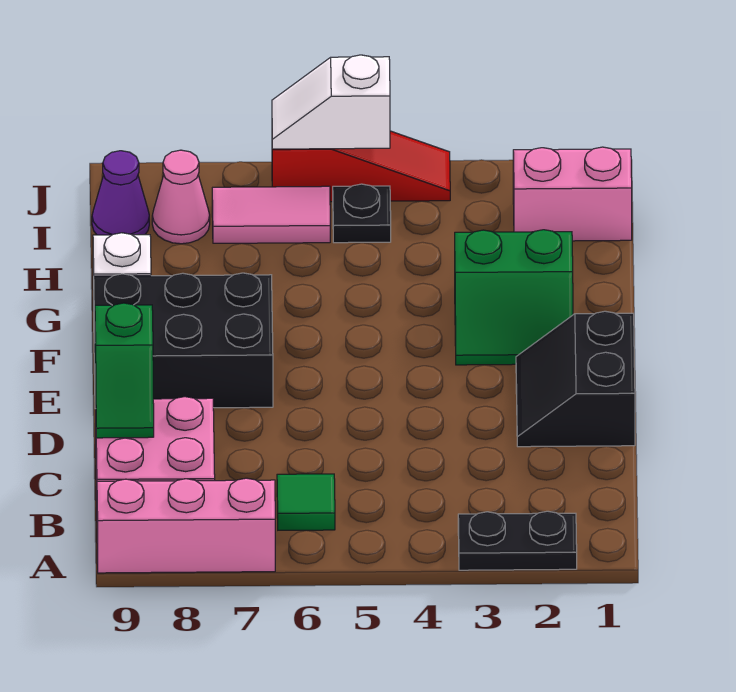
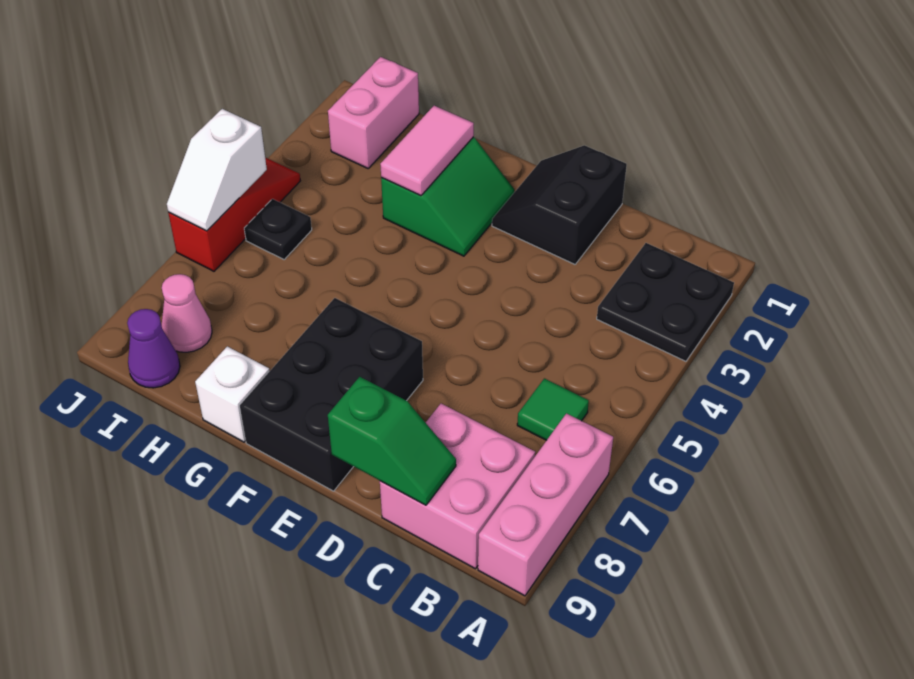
black plate A2:A3 level 1 -> black plate A2:B3 level 1
black slope D1:E2 level 1 top 1 -> black slope D1:E2 level 1 top D
pink tile I6:I7 level 1 -> pink tile G2:G3 level 2

